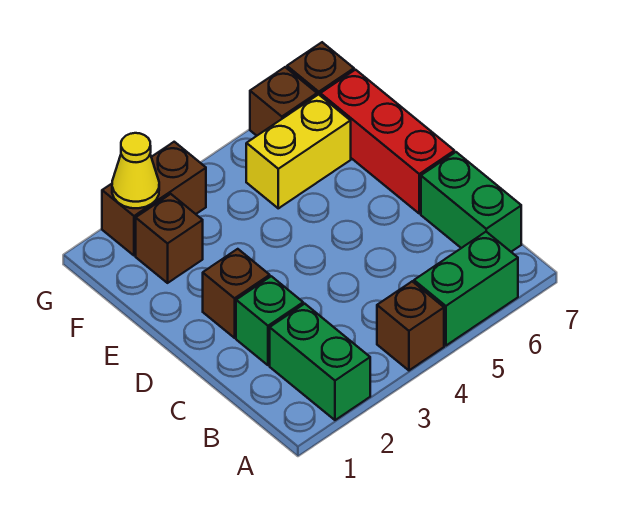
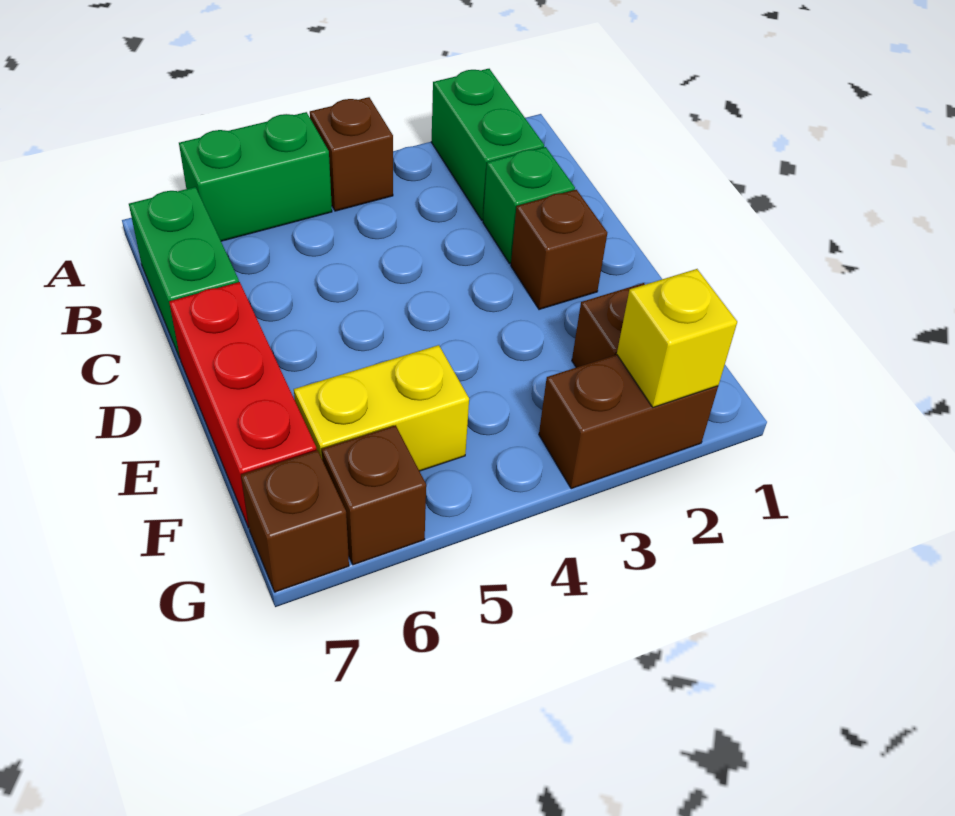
yellow cone G2 level 2 -> yellow brick G2 level 2

